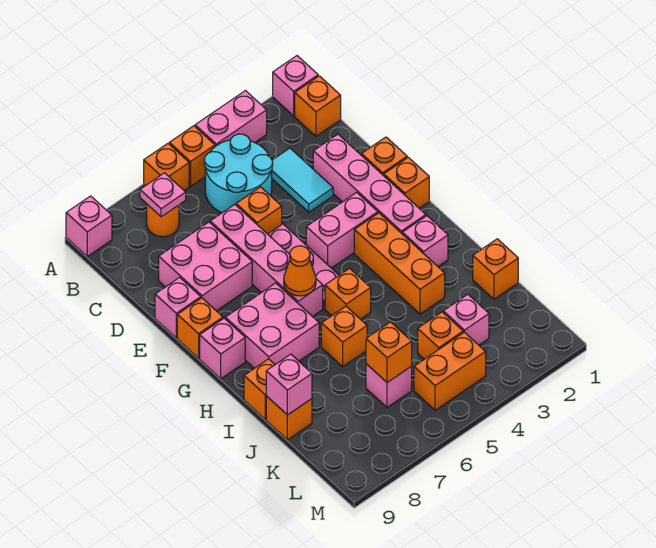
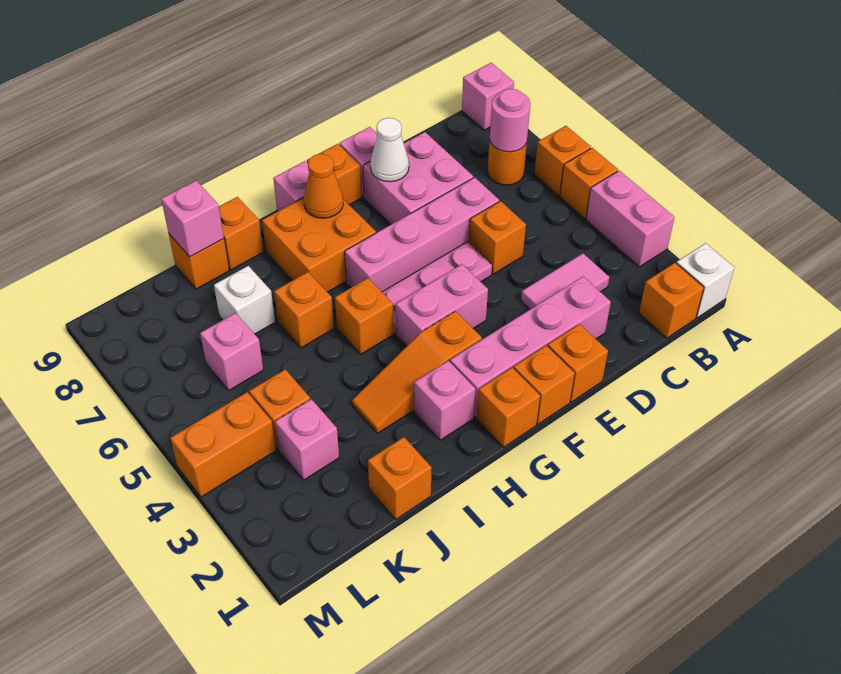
pink brick A1 level 1 -> white brick A1 level 1
cyan round brick B4:C5 level 1 -> none
pink plate B7 level 2 -> pink round brick B7 level 2
cyan tile C3:D3 level 1 -> pink tile C3:D3 level 1
none -> white cone E8 level 2
pink brick F3:F4 level 1 -> pink brick F4:G4 level 1
orange brick G3:I3 level 1 -> orange slope G3:I3 level 1 top G
orange cone G6 level 2 -> orange cone G8 level 2
pink brick G7:H8 level 1 -> orange brick G7:H8 level 1
none -> white brick J7 level 1
orange brick K6 level 2 -> orange brick G1 level 1
orange brick L4:L5 level 1 -> orange brick L4:M4 level 1

